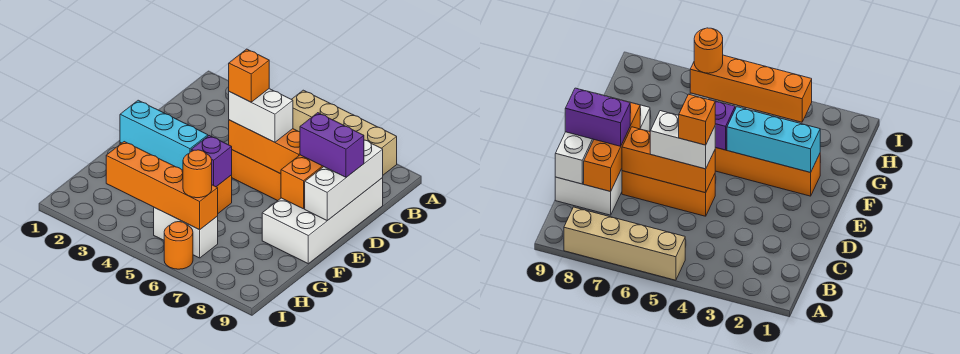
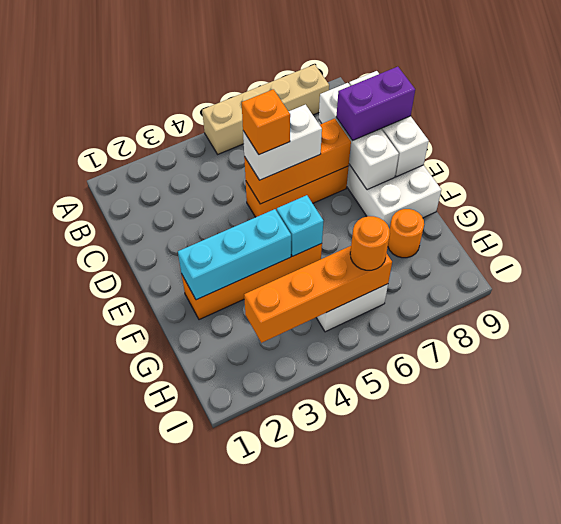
orange brick C8:E8 level 2 -> white brick C8:E8 level 2
purple brick F5 level 2 -> cyan brick F5 level 2
orange round brick I6 level 1 -> orange round brick G8 level 1

